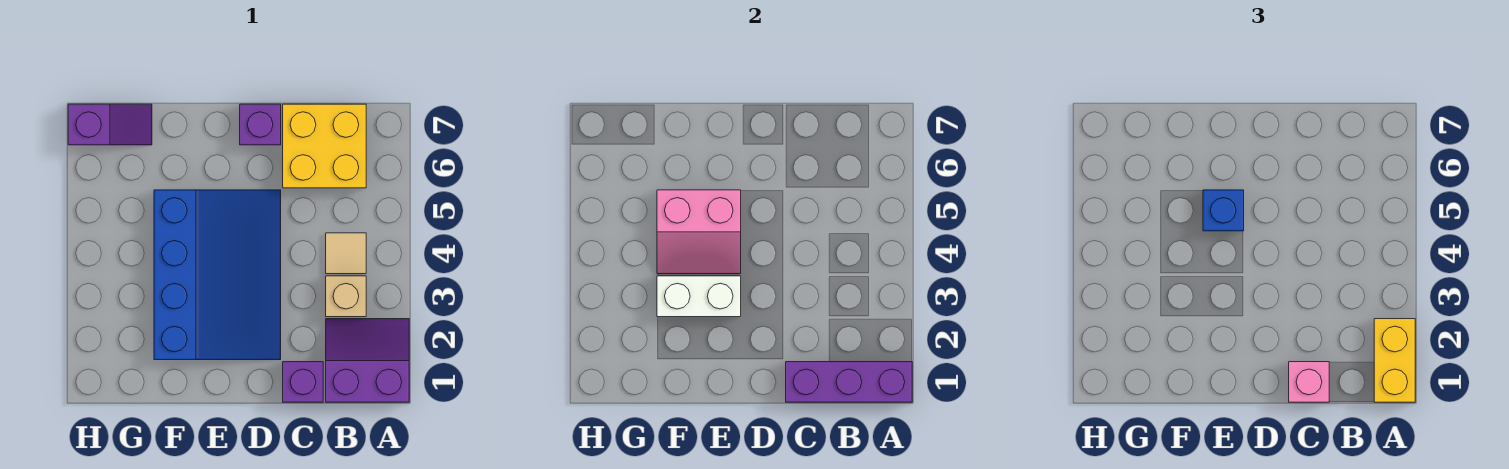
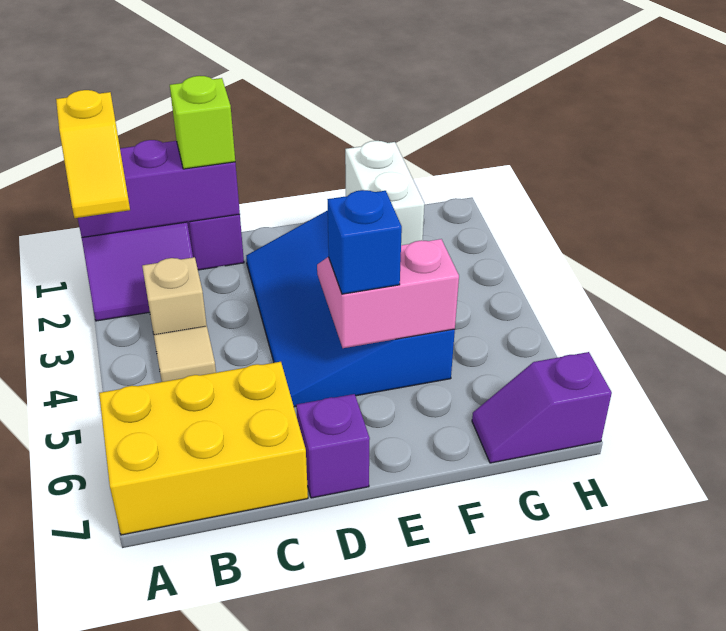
yellow brick A1:A2 level 3 -> yellow slope A1:A2 level 3 top 1
yellow brick B6:C7 level 1 -> yellow brick A6:C7 level 1
pink brick C1 level 3 -> lime brick C1 level 3
white brick E3:F3 level 2 -> white brick F2:F3 level 2

